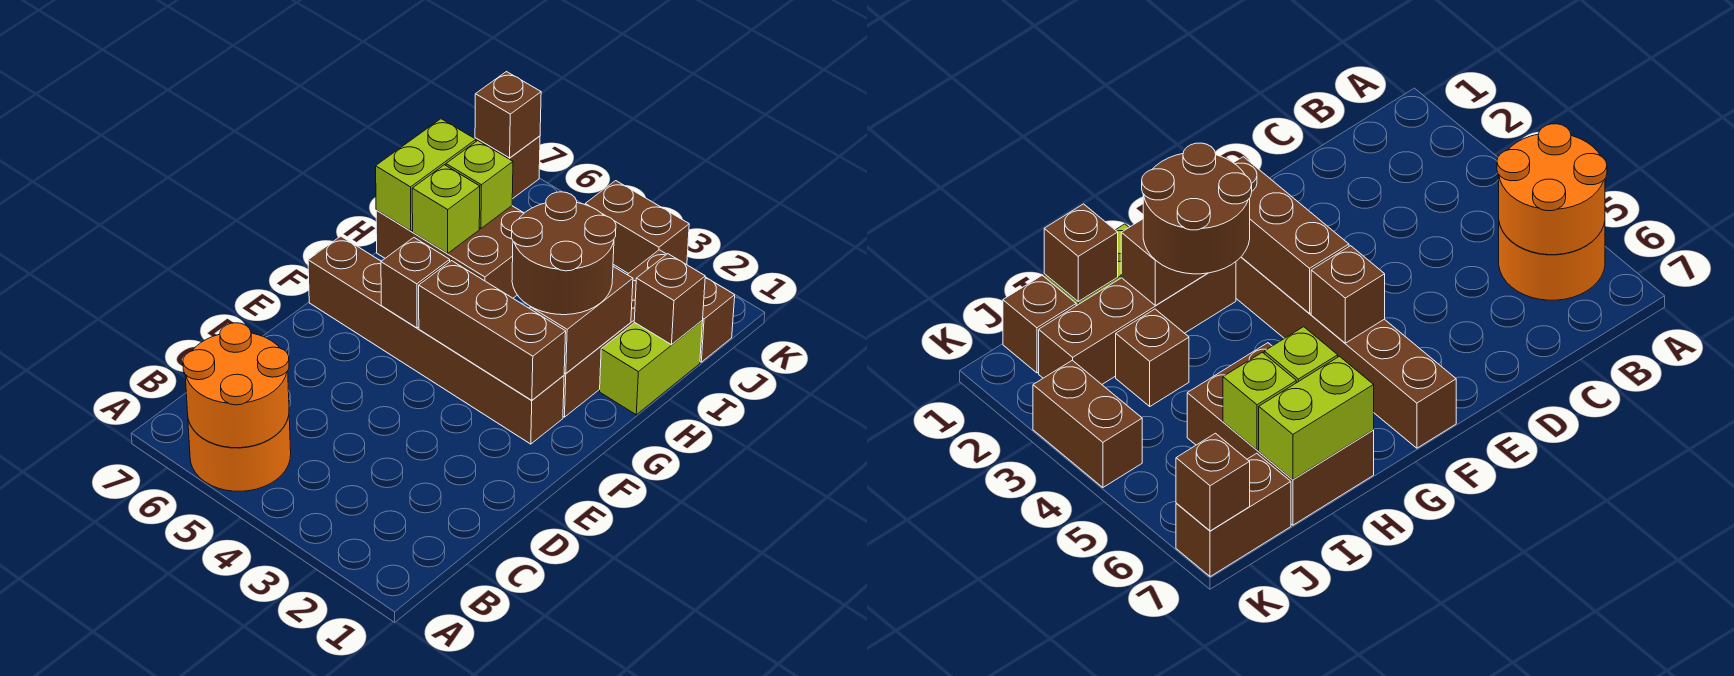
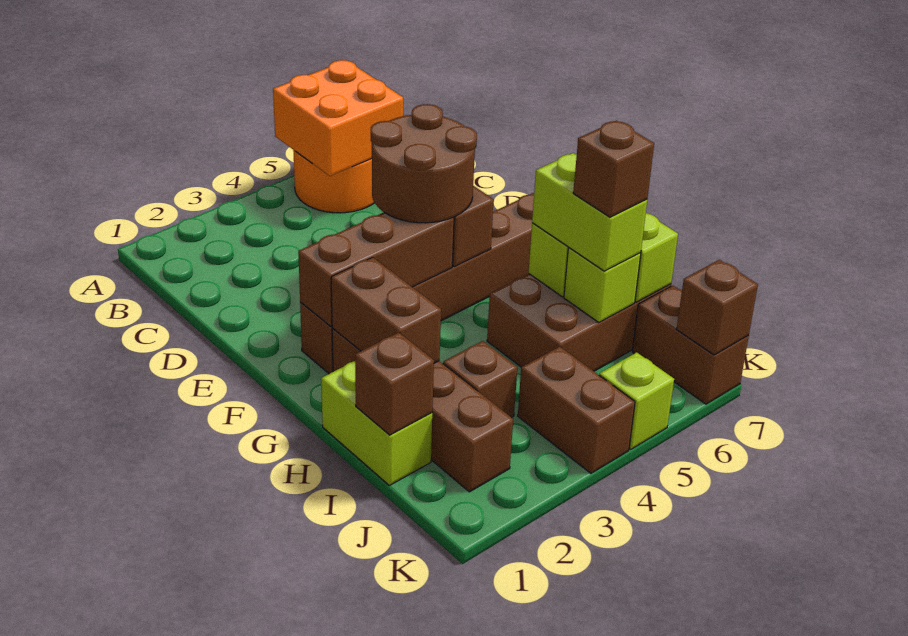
orange round brick A5:B6 level 2 -> orange brick A5:B6 level 2
brown round brick G2:H3 level 3 -> brown round brick E4:F5 level 3
none -> lime brick H6:I6 level 3
brown brick J1 level 1 -> brown brick I6 level 4
brown brick K3:K4 level 1 -> brown brick J4:K4 level 1
none -> lime brick K5 level 1

